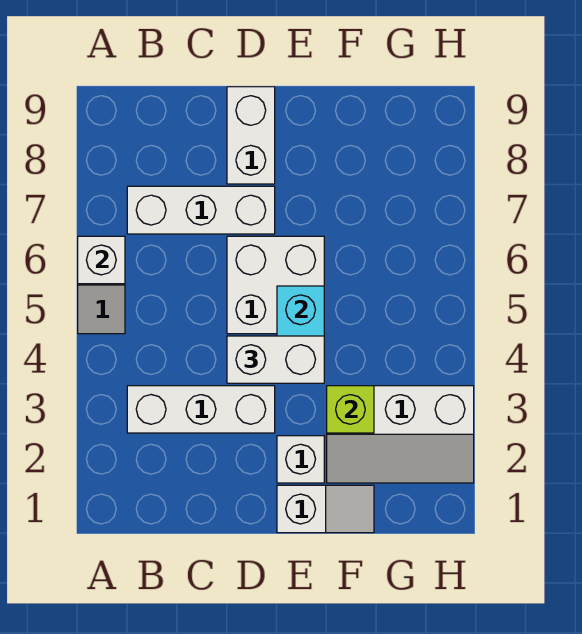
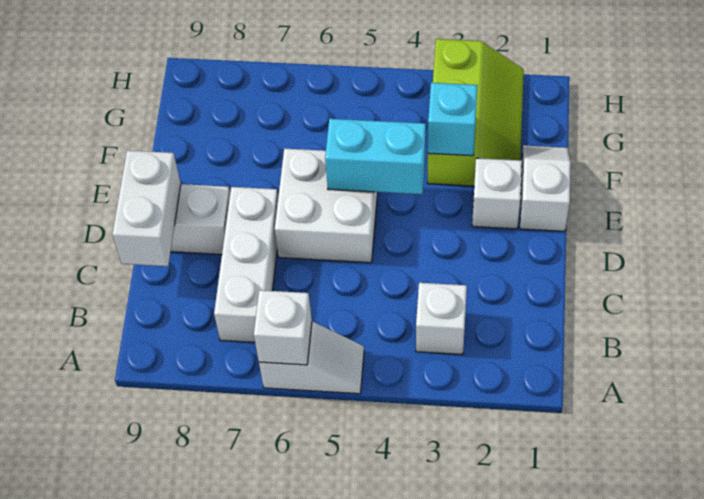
white brick B3:D3 level 1 -> white brick B3 level 1
white brick D4:E4 level 3 -> white brick C9:D9 level 2
white slope F2:H3 level 1 top 3 -> lime slope F2:H3 level 1 top 3
lime brick F3 level 2 -> cyan brick F3 level 2

